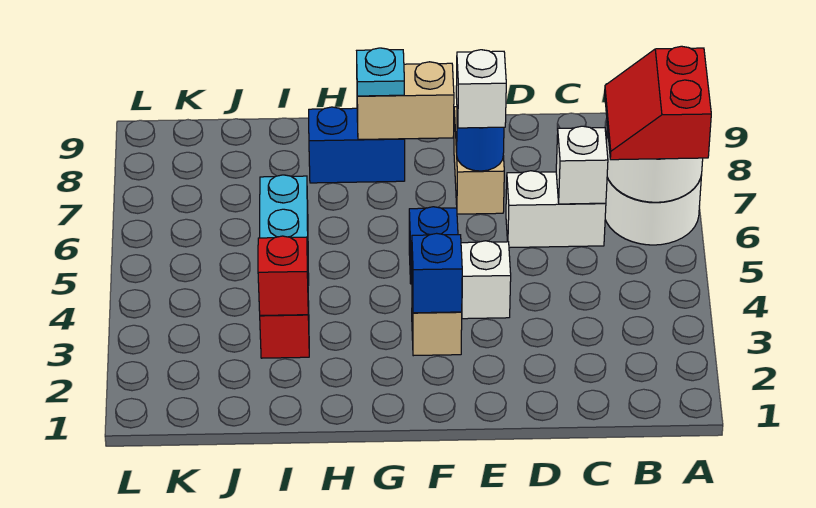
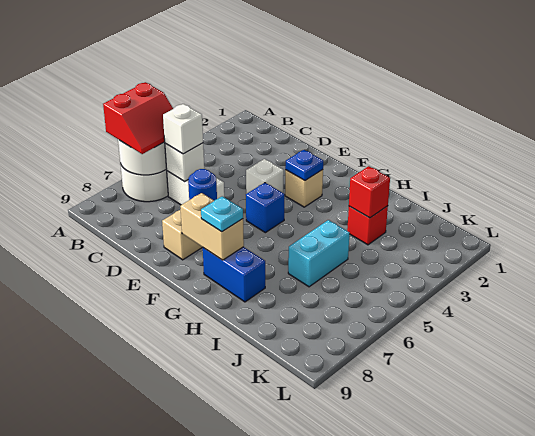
white brick E7 level 3 -> white brick C6 level 3
blue brick F3 level 2 -> blue plate F3 level 2

